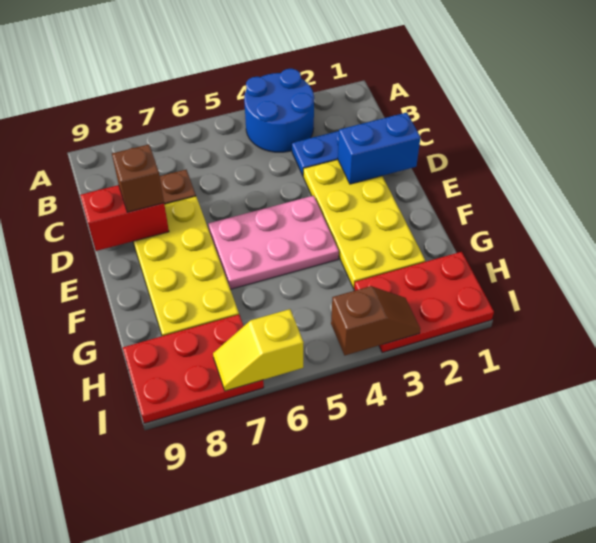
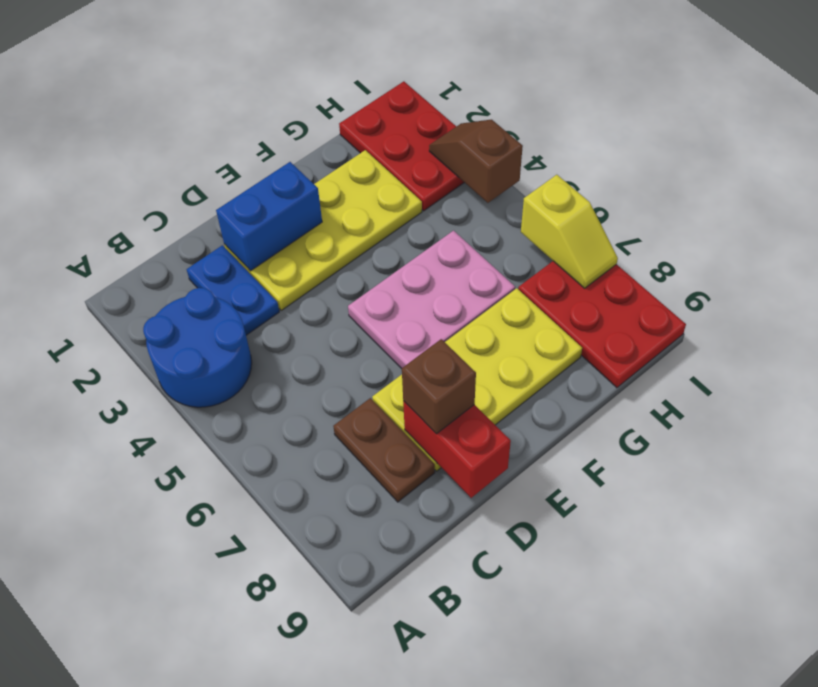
blue brick D1:D2 level 2 -> blue brick D2:E2 level 2
pink plate E4:F6 level 1 -> pink plate E5:G6 level 1

